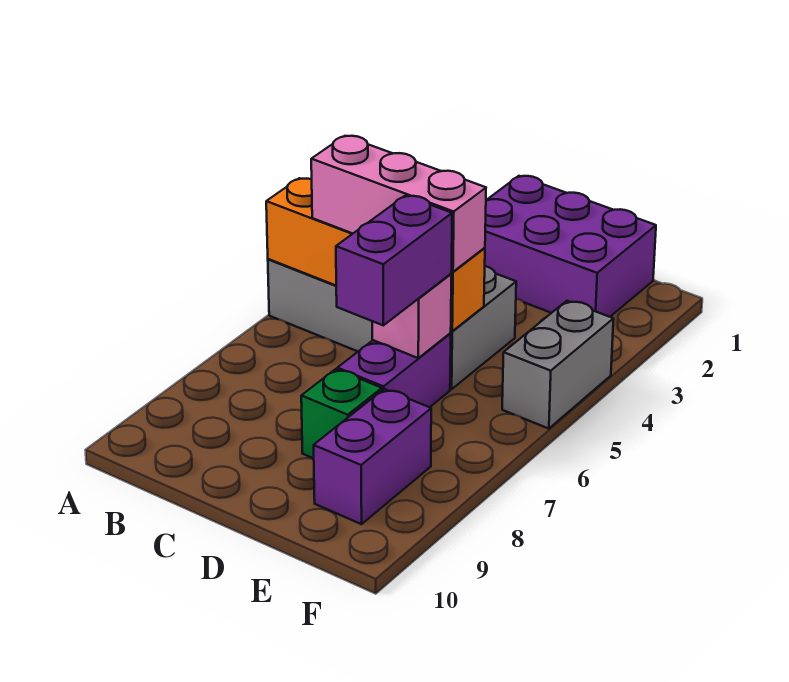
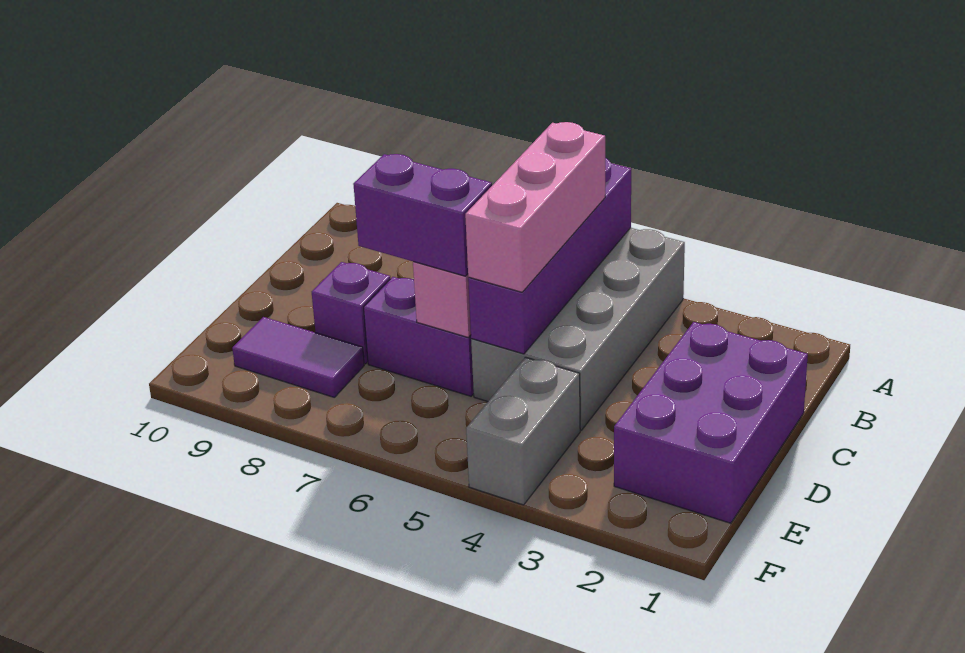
orange brick A5:D5 level 2 -> purple brick A5:D5 level 2
green brick D8 level 1 -> purple brick D8 level 1
purple brick E8:E9 level 1 -> purple tile E8:E9 level 1
grey brick F4:F5 level 1 -> grey brick E4:F4 level 1

